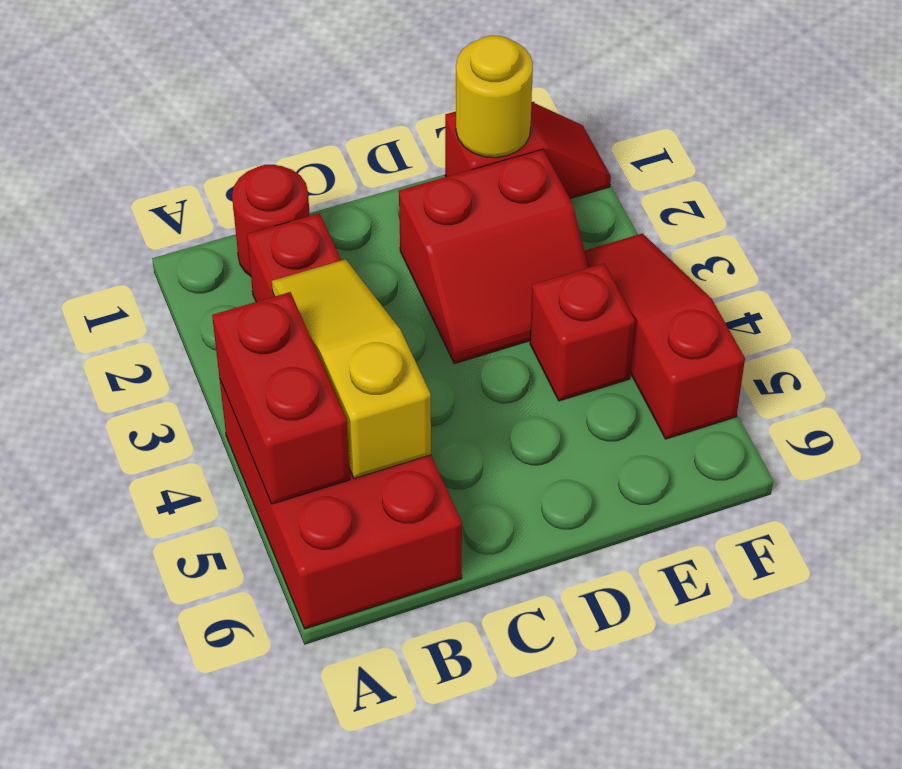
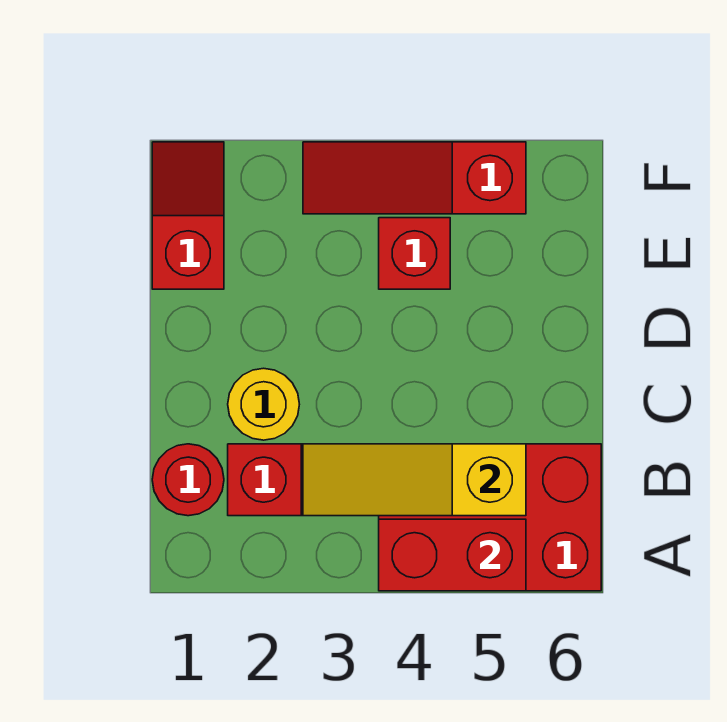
red slope D2:E3 level 1 top 2 -> none
yellow round brick E1 level 2 -> yellow round brick C2 level 1

